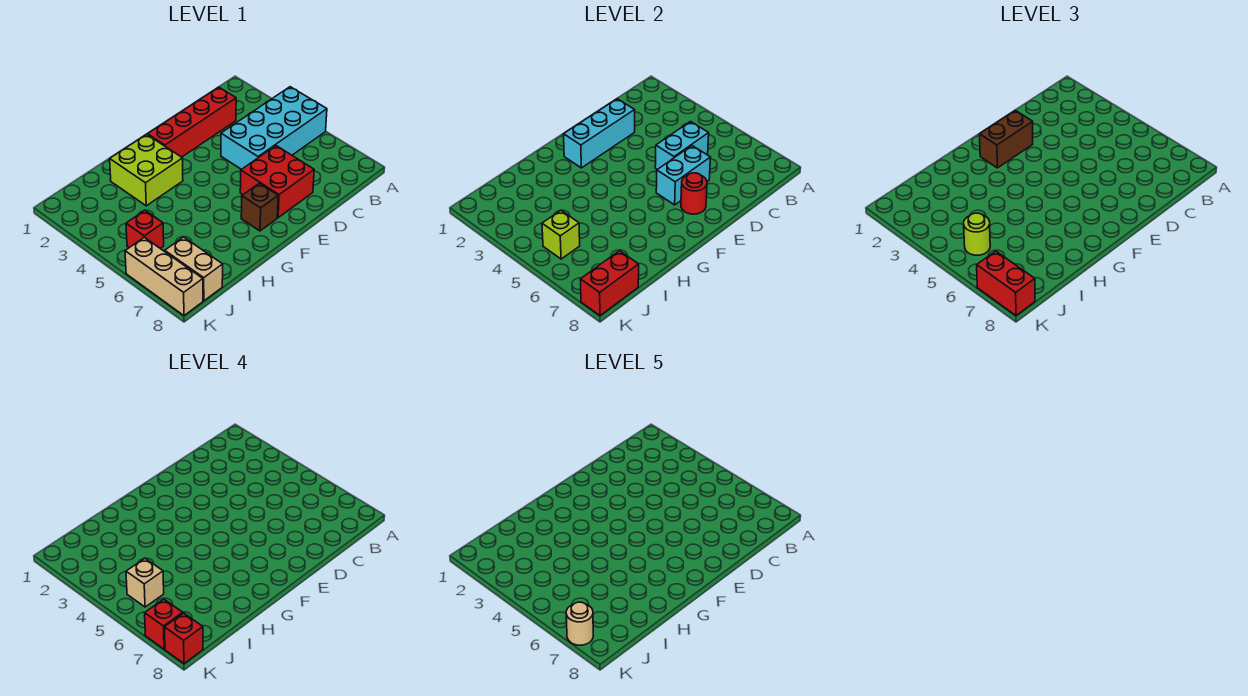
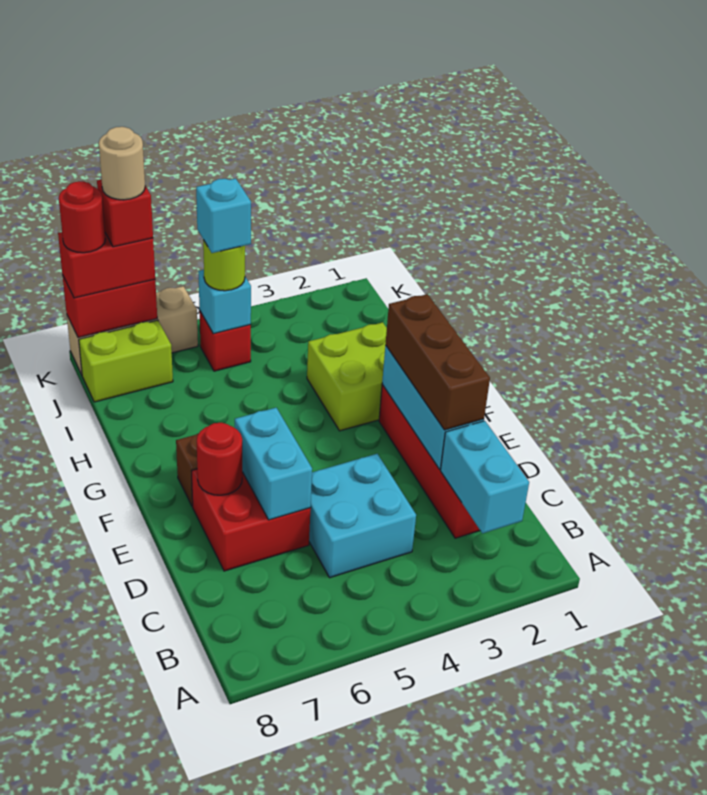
cyan brick A4:D5 level 1 -> cyan brick C4:D5 level 1
cyan brick C5:D5 level 2 -> cyan brick B2:C2 level 2
brown brick E2:F2 level 3 -> brown brick D2:F2 level 3
lime brick J5 level 2 -> cyan brick J5 level 2
tan brick J5 level 4 -> cyan brick J5 level 4
tan brick J7:J8 level 1 -> lime brick J7:J8 level 1
red brick J8:K8 level 2 -> red brick K7:K8 level 2
red brick K8 level 4 -> red round brick K8 level 4

